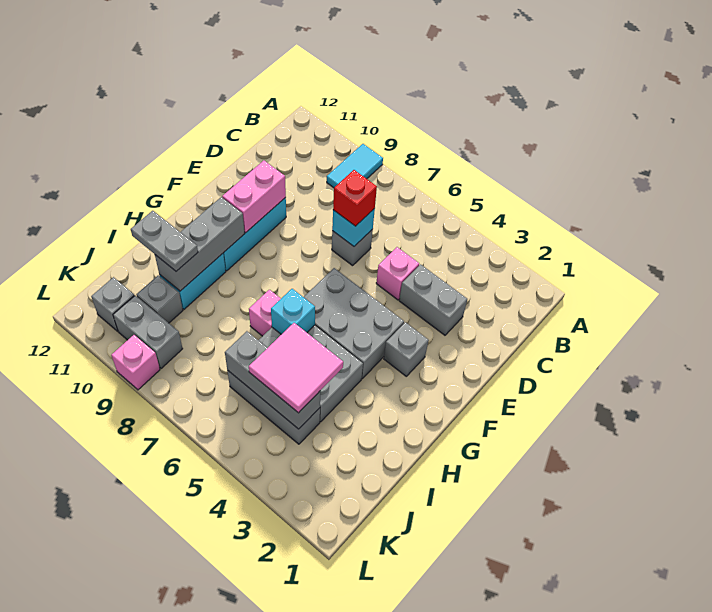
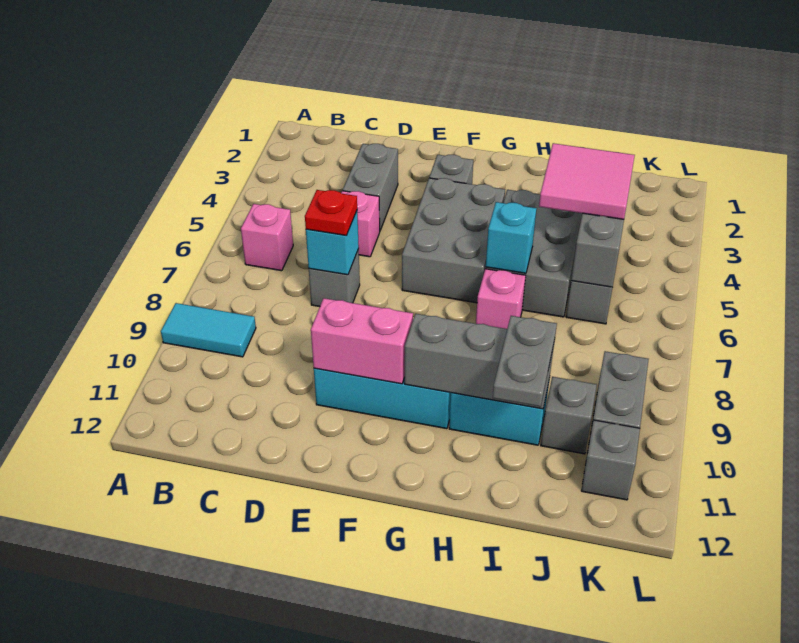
red brick D7 level 3 -> red plate D7 level 3
pink brick L9 level 1 -> pink brick B6 level 1

